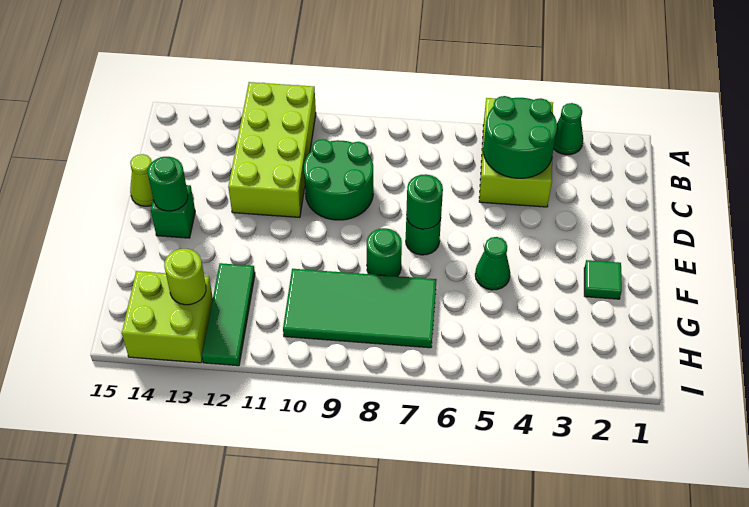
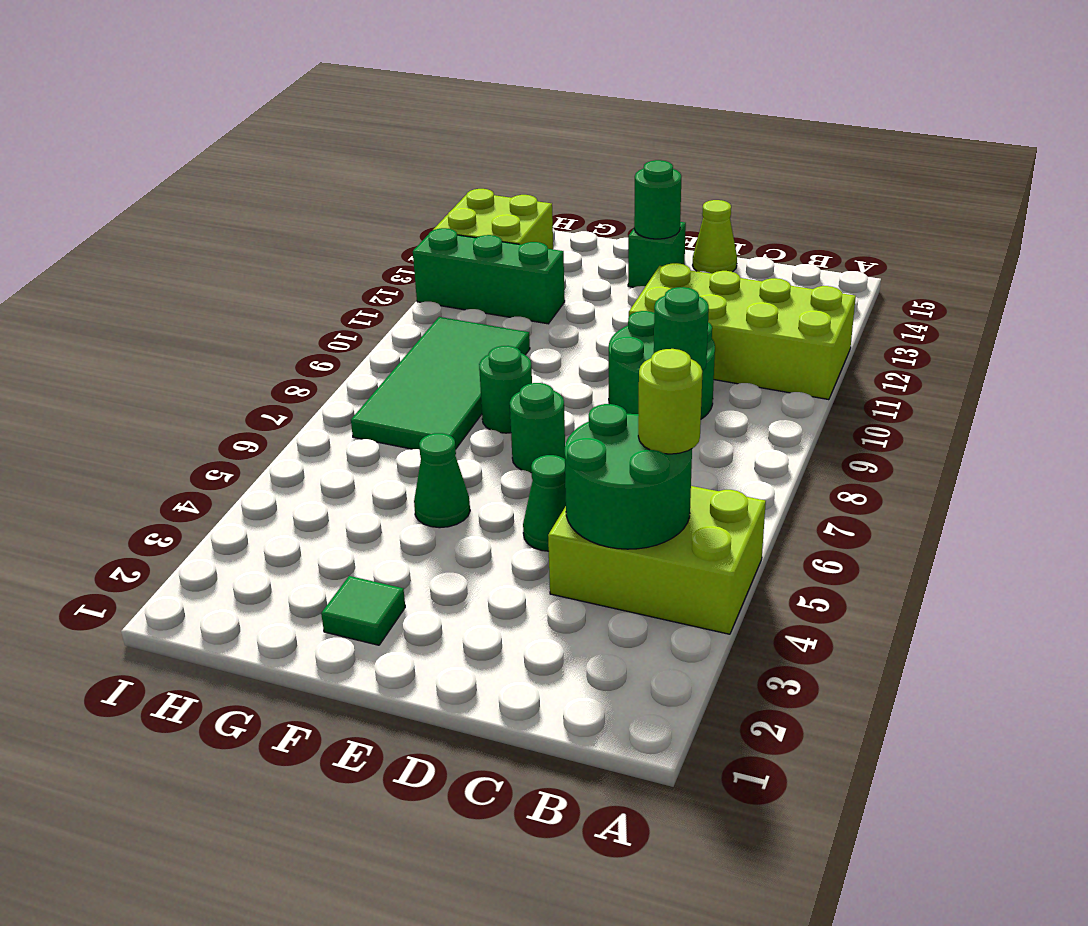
green cone A3 level 1 -> green cone D5 level 1
green round brick E7 level 2 -> green round brick C9 level 2
green tile G12:I12 level 1 -> green brick G12:I12 level 1
lime round brick H13 level 2 -> lime round brick B5 level 3

